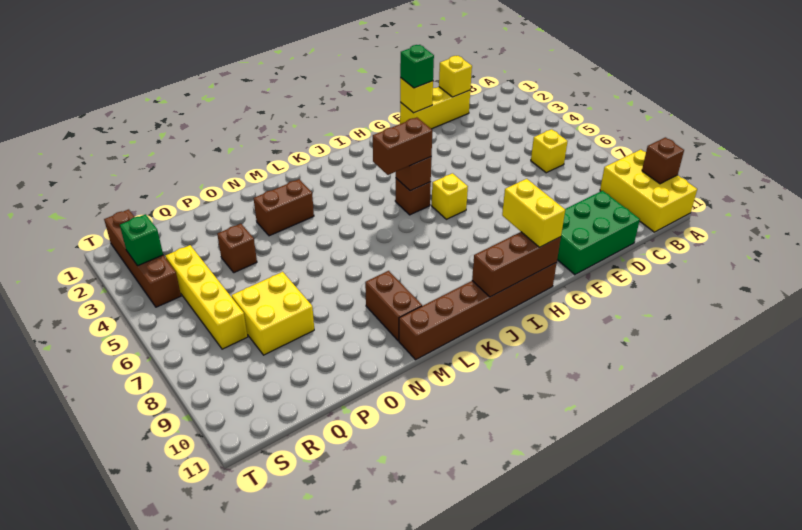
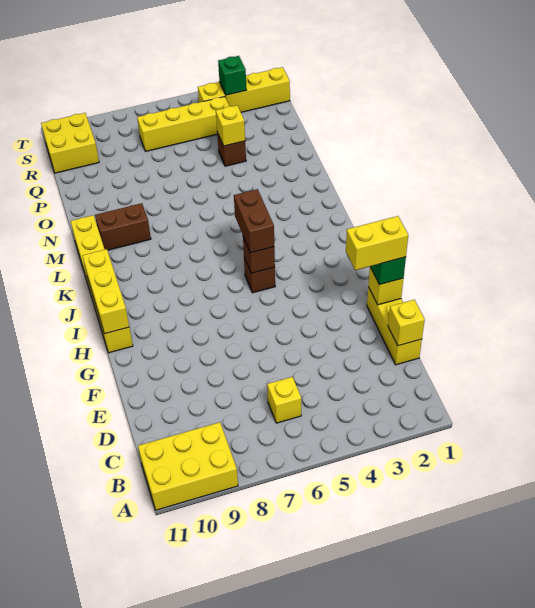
brown brick A10 level 2 -> none
green brick D10:F11 level 1 -> none
yellow brick H6 level 1 -> yellow brick P4 level 2
yellow brick H10:H11 level 3 -> yellow brick F1:F2 level 4
brown brick H11:M11 level 1 -> yellow brick H11:M11 level 1
brown brick H11:J11 level 2 -> yellow brick H11:J11 level 2
brown brick M3:N3 level 1 -> none
yellow brick P7:Q8 level 1 -> yellow brick R10:S11 level 1
brown brick S1:S4 level 1 -> yellow brick S1:S4 level 1

